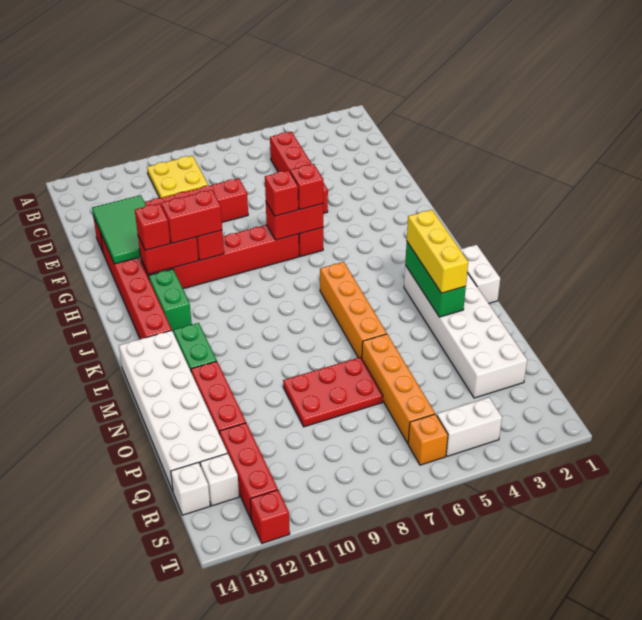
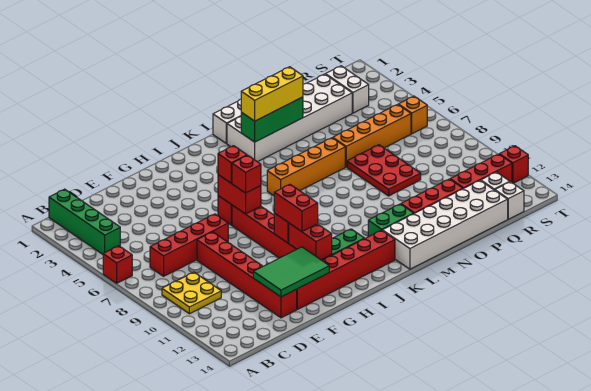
none -> green brick B1:B4 level 1
red brick C5:F5 level 1 -> red brick C7:F7 level 1
red brick H12 level 3 -> red brick A6 level 1
white brick S4:S5 level 1 -> white brick R2:R3 level 1

